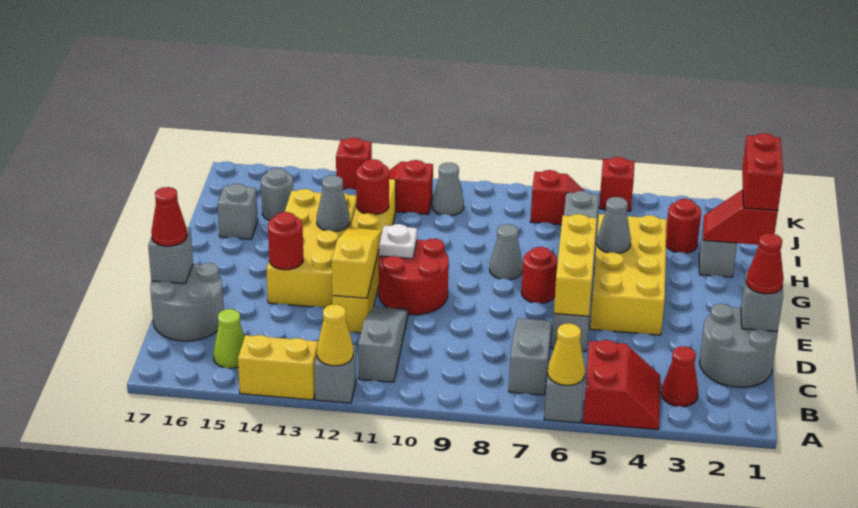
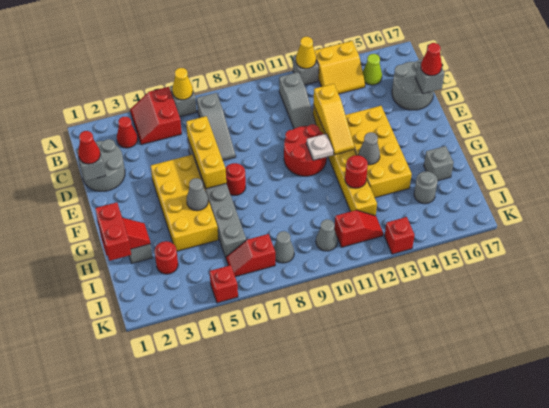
red round brick E14 level 2 -> none
grey cone G8 level 1 -> grey cone J8 level 1

